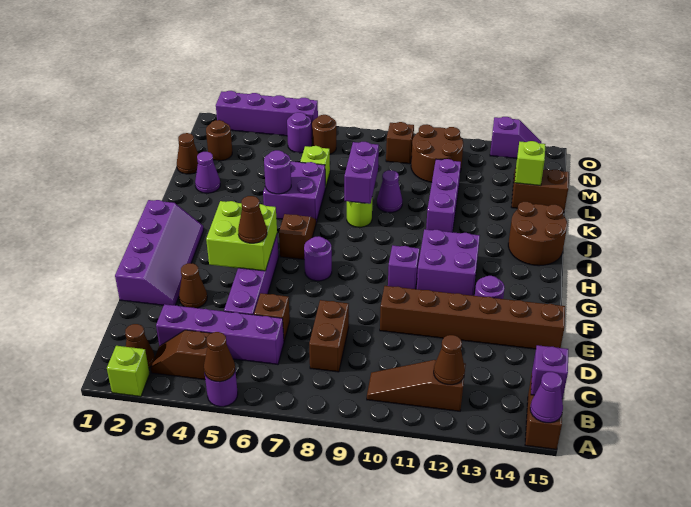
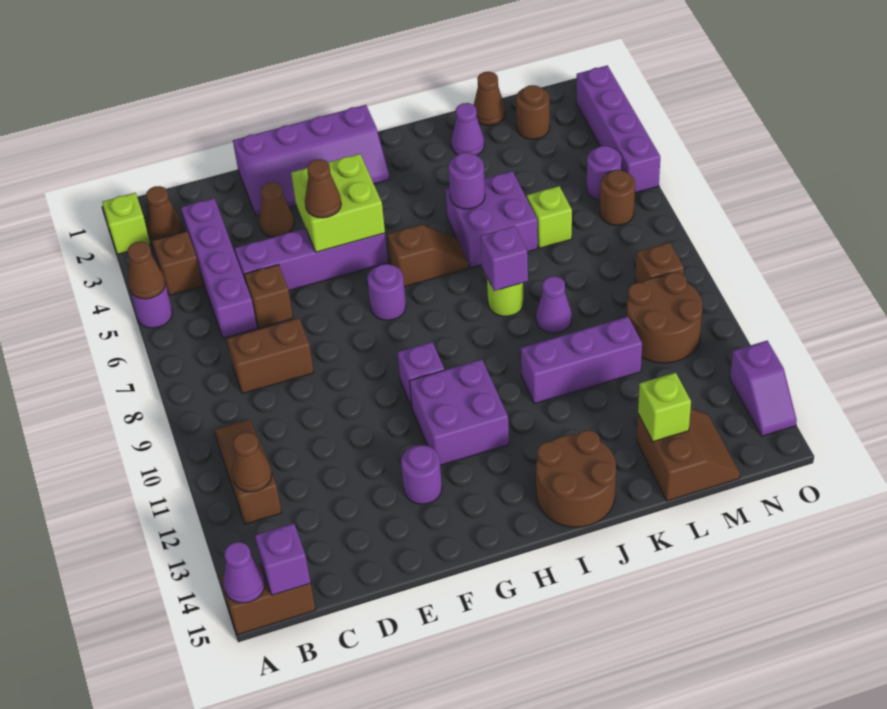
brown brick E10:E15 level 1 -> none
purple brick J8:K8 level 2 -> purple brick J8 level 2

